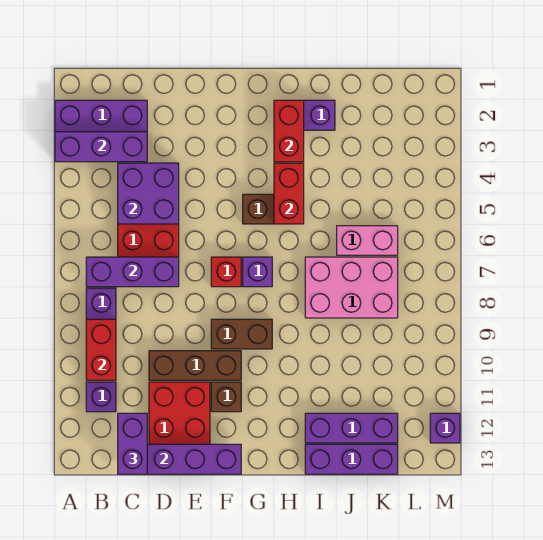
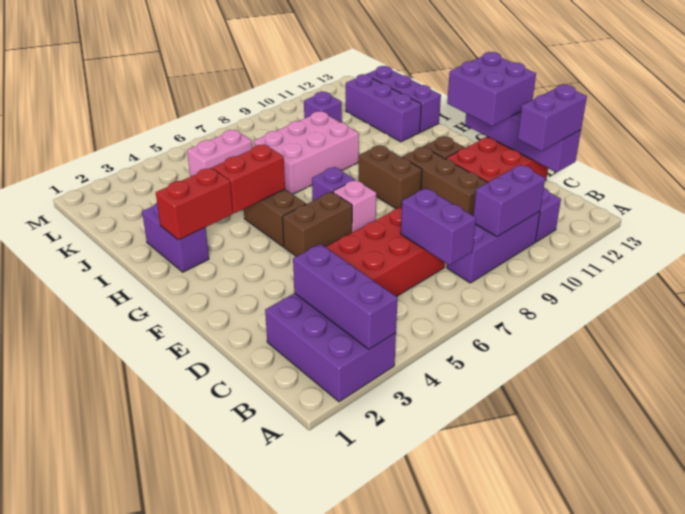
purple brick B7:D7 level 2 -> purple brick B7:C7 level 2
red brick B9:B10 level 2 -> purple brick B9:B10 level 2
purple brick C4:D5 level 2 -> purple brick E12:F13 level 3
none -> brown brick F5:F6 level 1
red brick F7 level 1 -> pink brick F7 level 1
pink brick I7:K8 level 1 -> pink brick I7:J9 level 1
pink brick J6:K6 level 1 -> pink brick K5:K6 level 1
purple brick M12 level 1 -> purple brick K10 level 1

